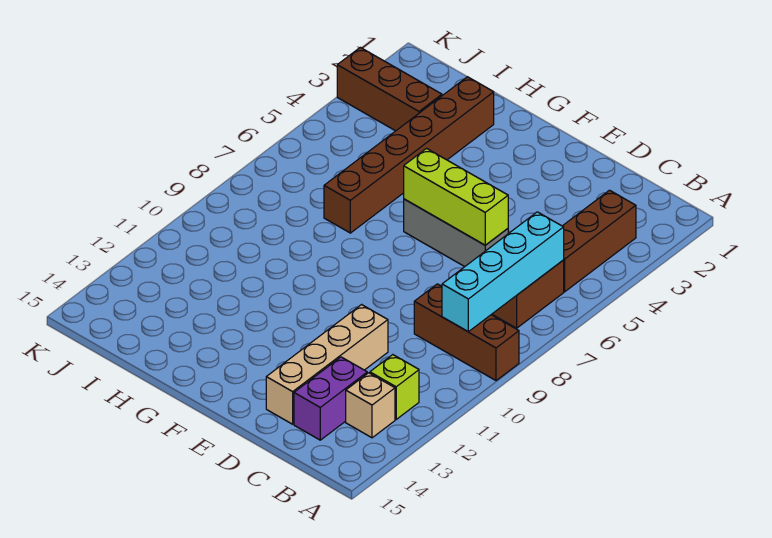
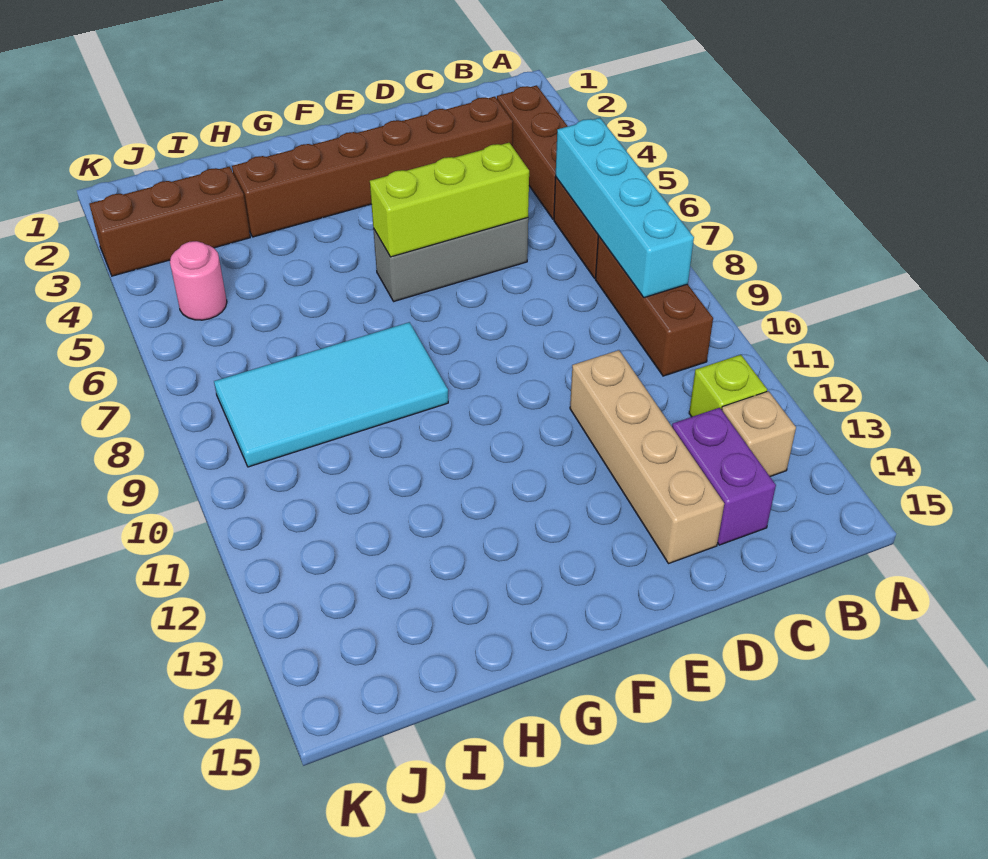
brown brick A9:C9 level 1 -> brown brick B8:B10 level 1
none -> cyan tile G8:J9 level 1
brown brick H2:H7 level 1 -> brown brick C3:H3 level 1
none -> pink round brick J5 level 1

